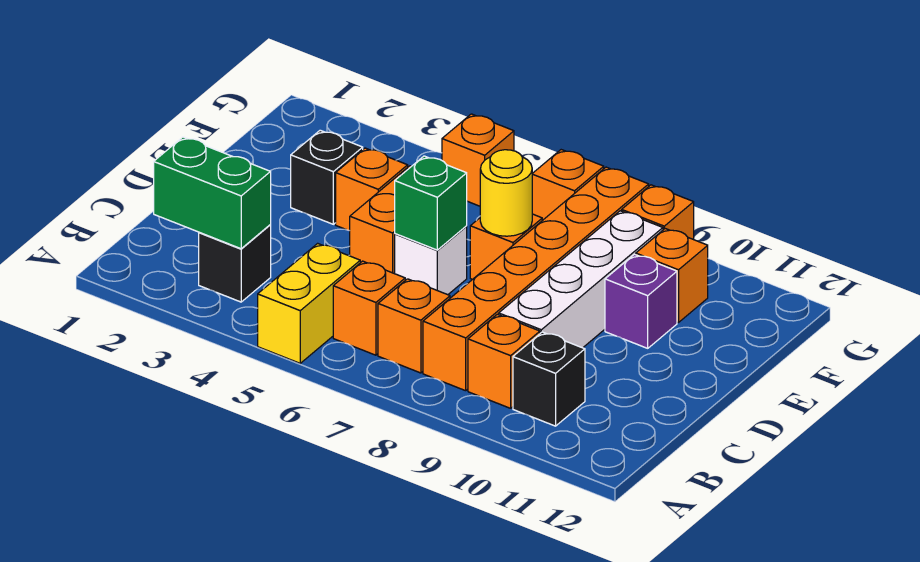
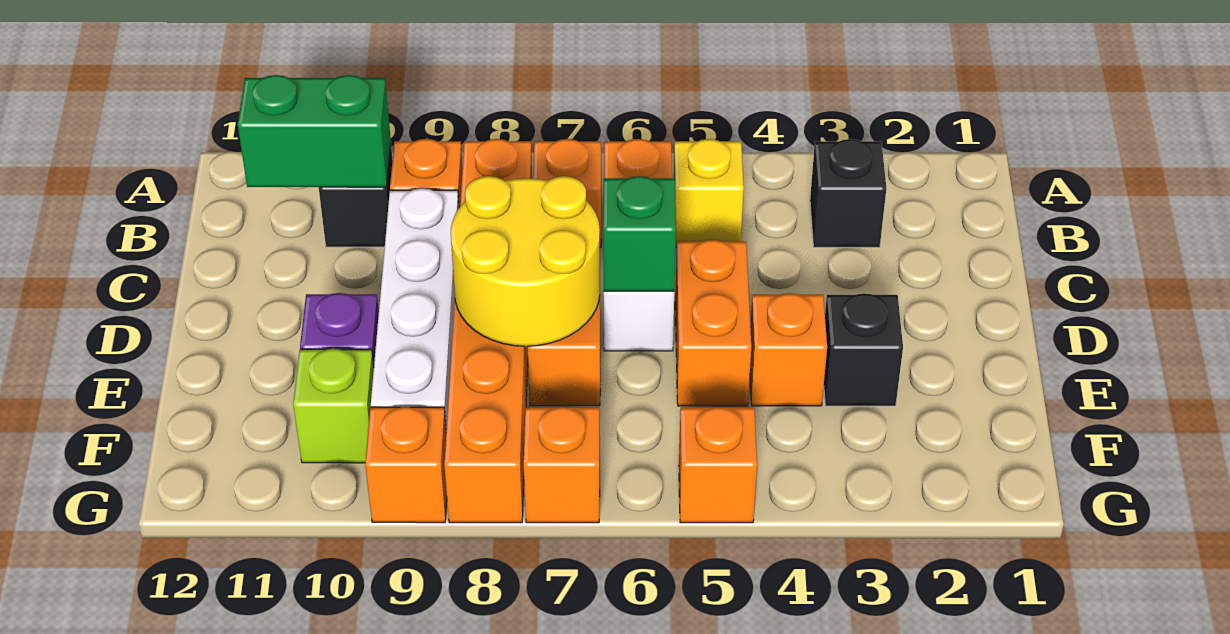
yellow brick A5:B5 level 1 -> yellow brick B5 level 1
green brick B2:B3 level 2 -> green brick B10:B11 level 2
yellow round brick E7 level 2 -> yellow round brick D7:E8 level 2
orange brick F10 level 1 -> lime brick F10 level 1

